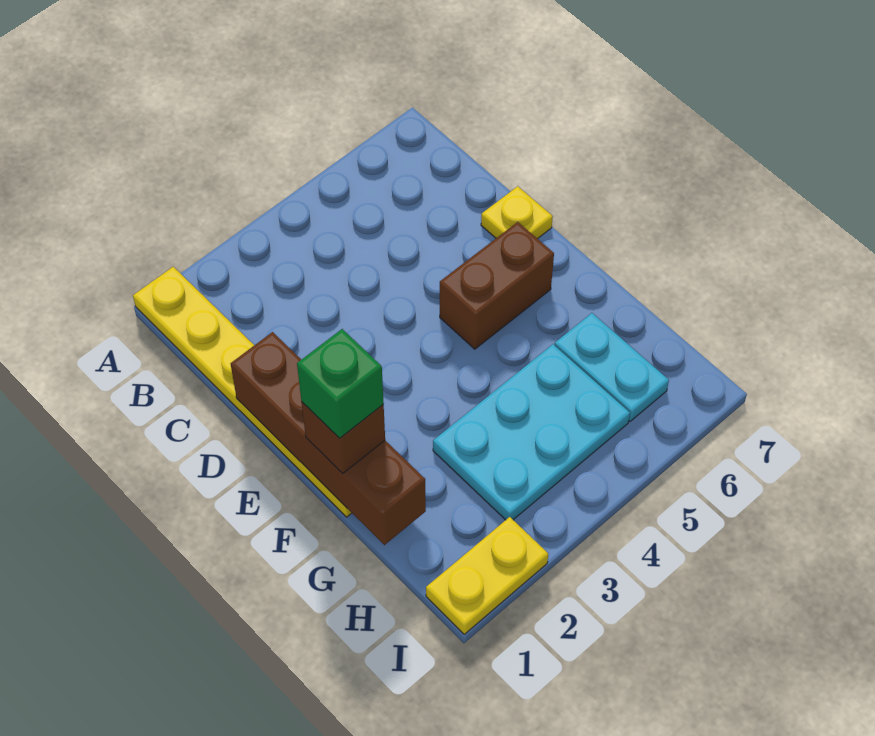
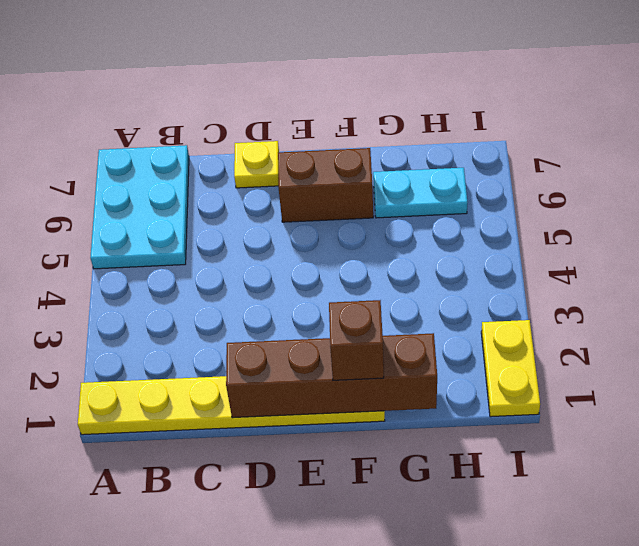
brown brick E5:E6 level 1 -> brown brick E6:F6 level 1
green brick F1 level 4 -> none
cyan plate G3:H5 level 1 -> cyan plate A5:B7 level 1

